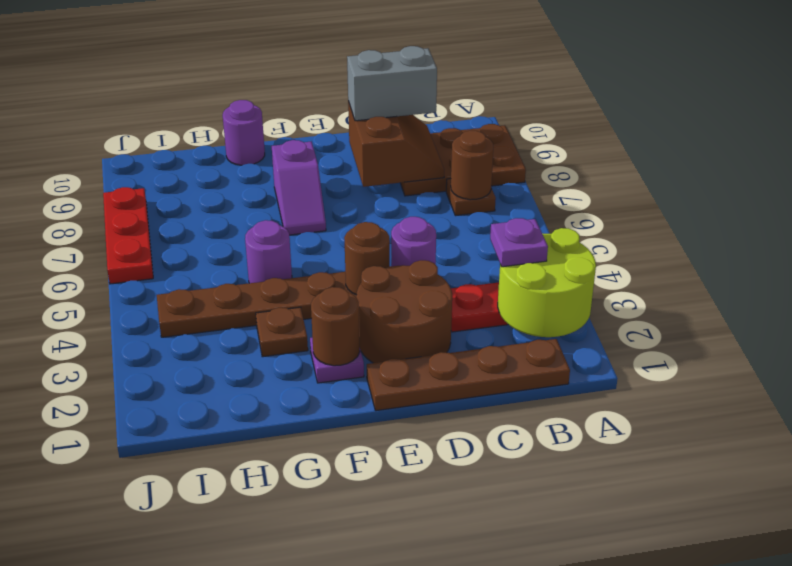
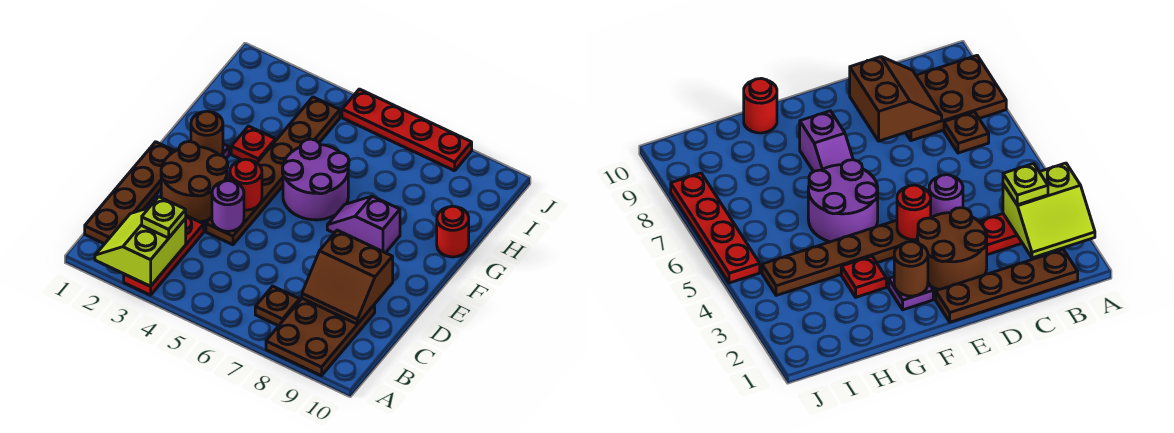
lime round brick A2:B3 level 2 -> lime slope A2:B3 level 2 top 3
purple plate B3 level 3 -> lime plate B3 level 3
brown round brick B7 level 2 -> none
grey brick C9:D9 level 3 -> none
brown round brick E4 level 2 -> red round brick E4 level 2
brown plate G3 level 1 -> red plate G3 level 1
purple round brick G5 level 1 -> purple round brick F5:G6 level 1
purple round brick G10 level 1 -> red round brick G10 level 1
red plate J6:J8 level 1 -> red plate J5:J8 level 1

